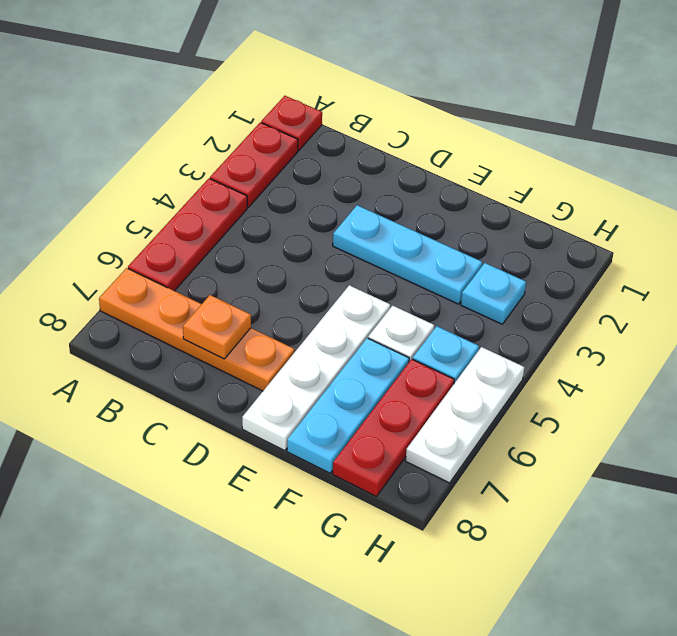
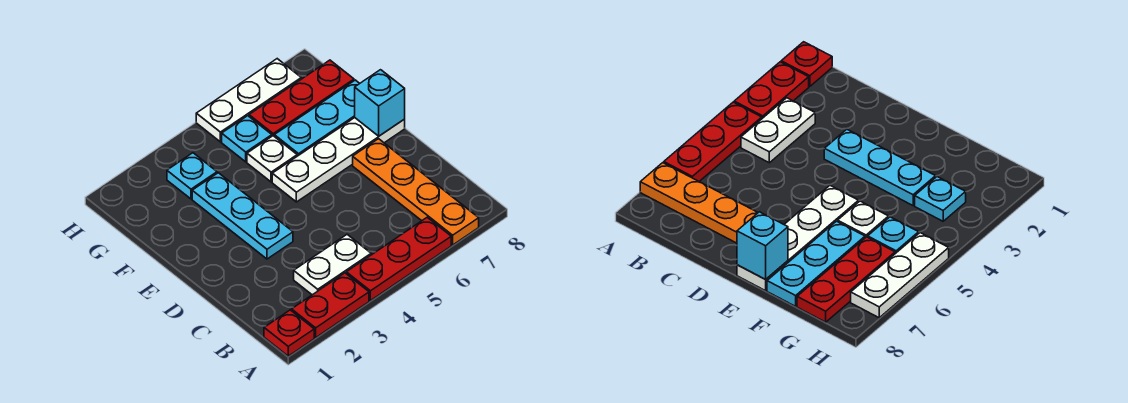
none -> white plate B3:B4 level 1
orange plate C7 level 2 -> none
none -> cyan brick E8 level 2

